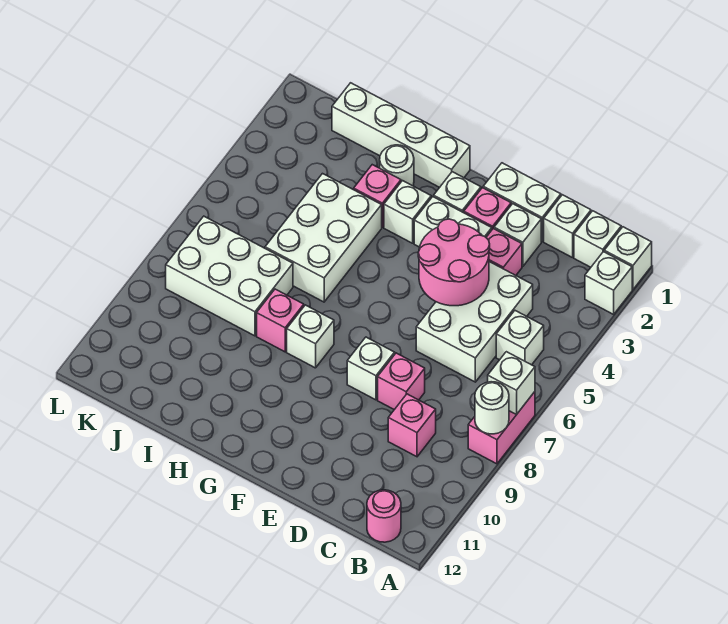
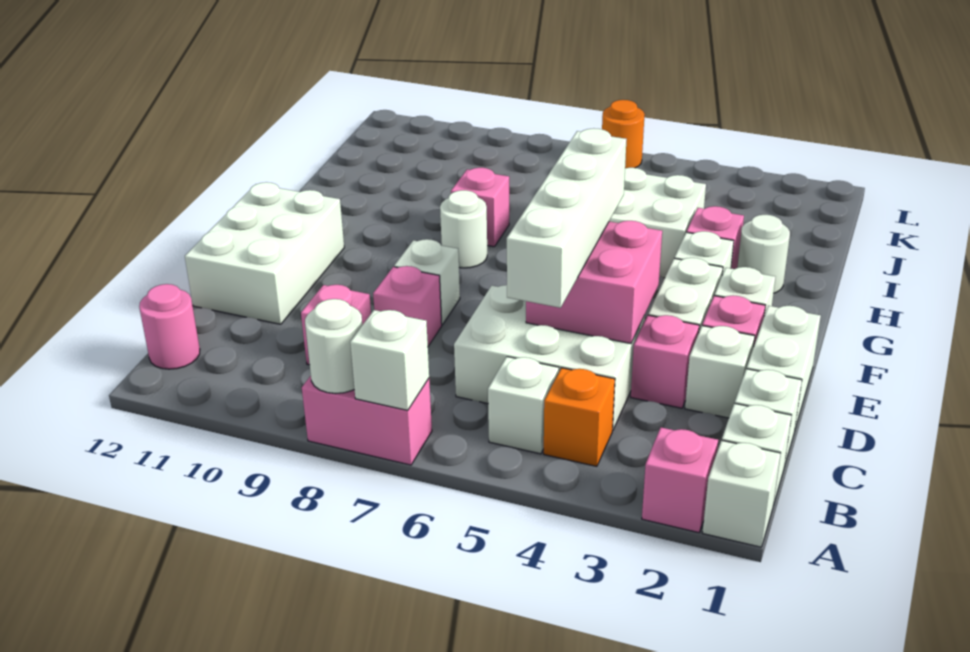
white brick A2 level 1 -> pink brick A2 level 1
none -> orange brick B4 level 1
pink round brick D4:E5 level 2 -> pink brick D4:E5 level 2
white brick G1:J1 level 1 -> white brick C5:F5 level 3
white brick G8 level 1 -> white round brick G8 level 1
white brick I7:K8 level 1 -> white brick D11:F12 level 1
none -> orange round brick L6 level 1

